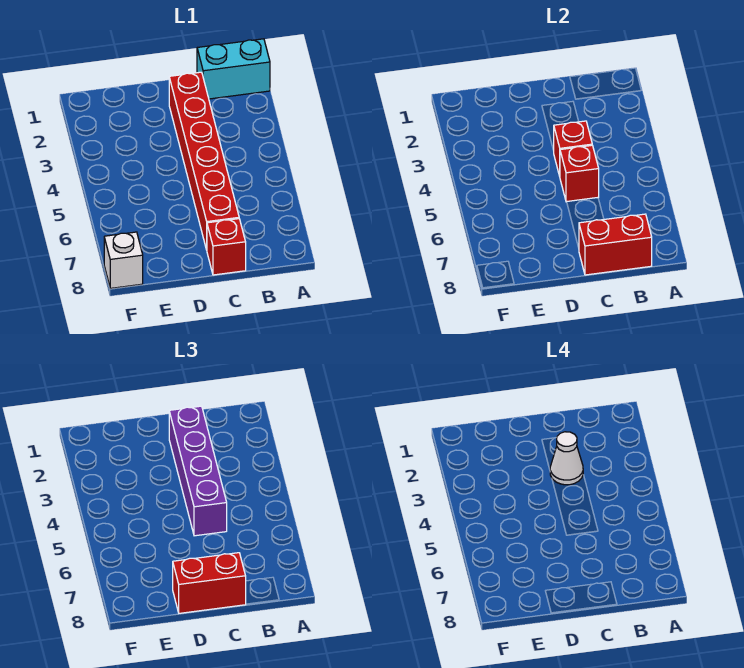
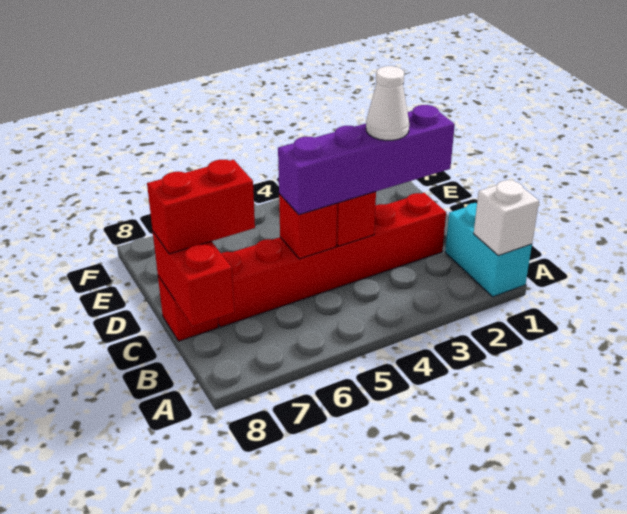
red brick C8:D8 level 3 -> red brick C7:C8 level 3
white brick F8 level 1 -> white brick A1 level 2

